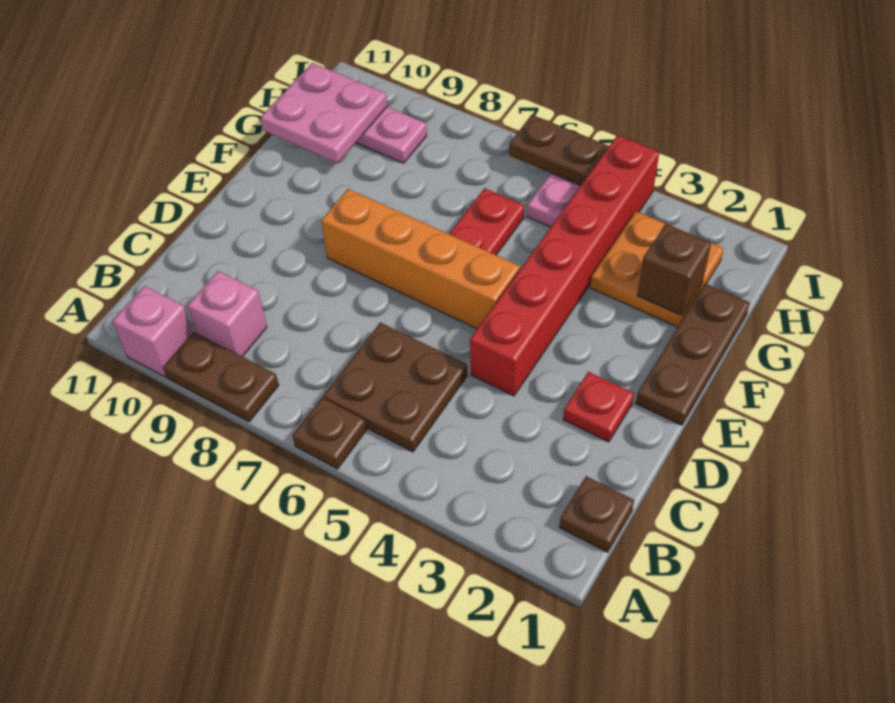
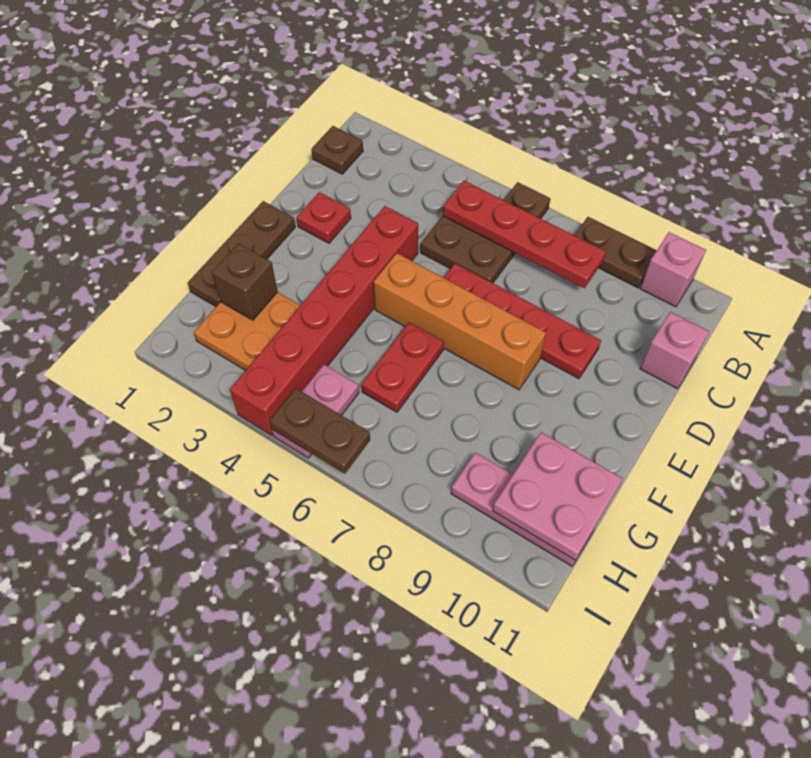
none -> red plate B5:B8 level 2
pink brick B9 level 1 -> pink brick C11 level 1
none -> red plate D6:D9 level 1

